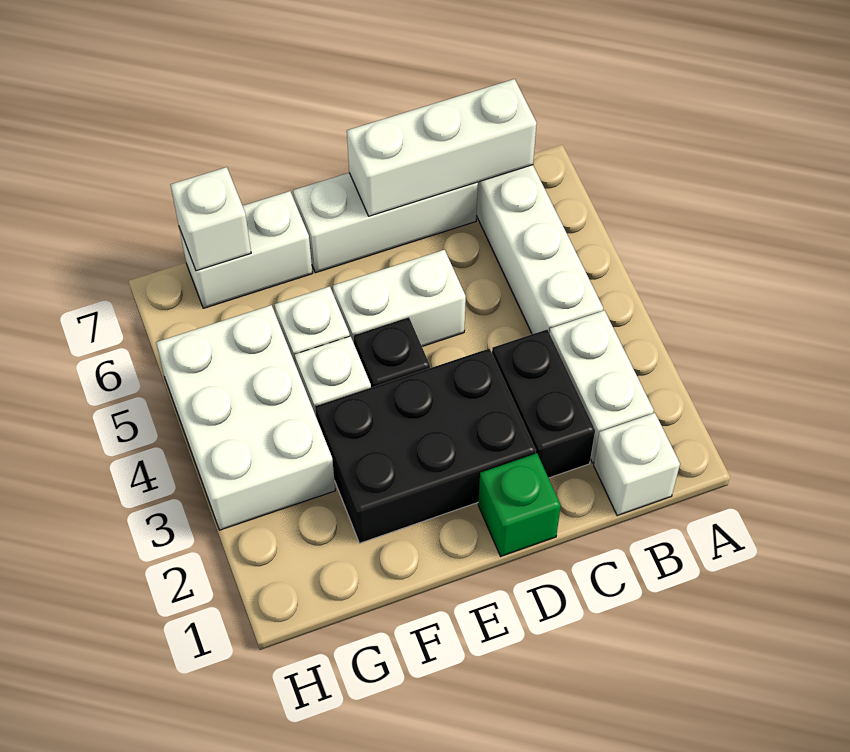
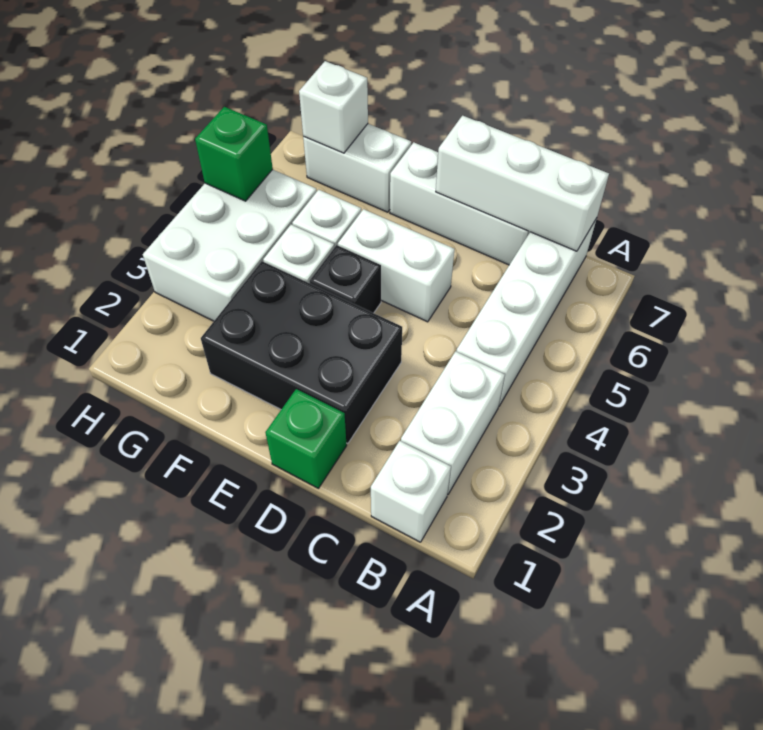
black brick C2:C3 level 1 -> none
none -> green brick H5 level 2

